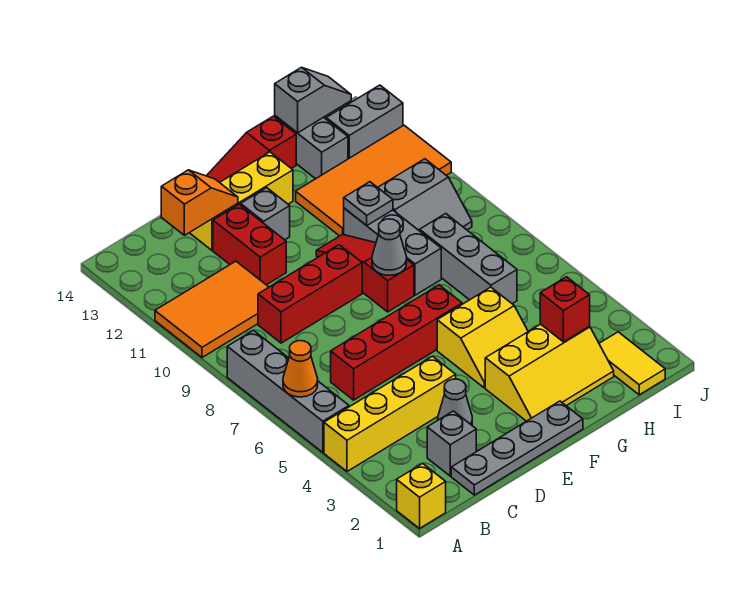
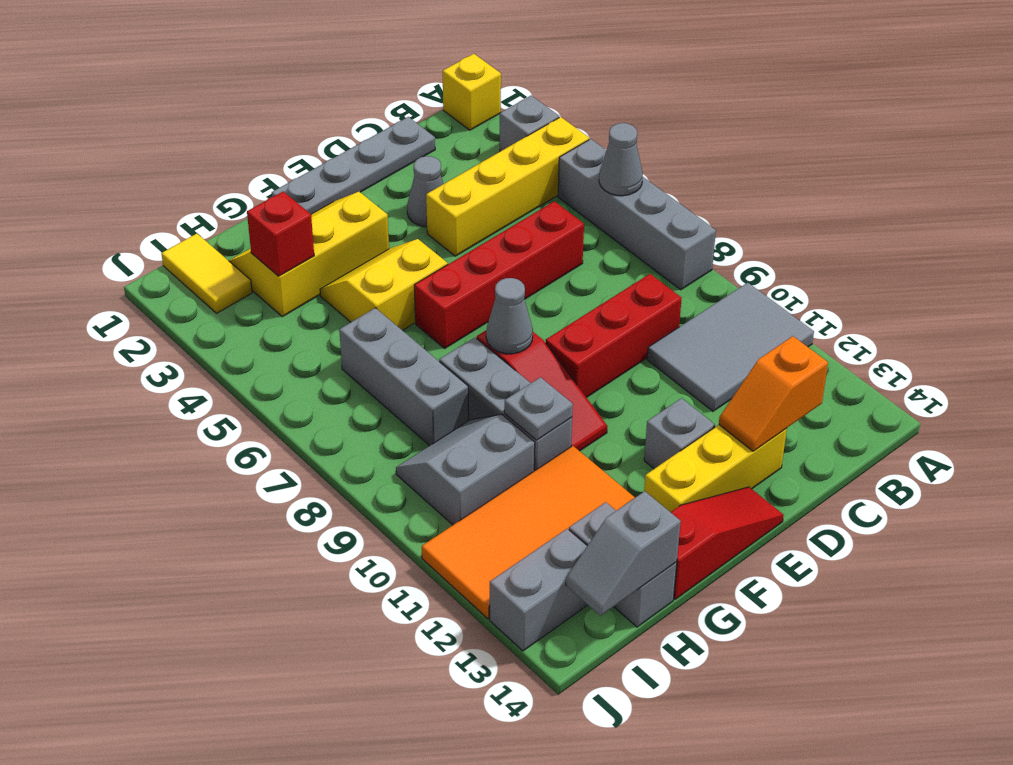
orange cone A6 level 2 -> grey cone A6 level 2
orange tile A10:C11 level 1 -> grey tile A10:C11 level 1
grey brick C2 level 1 -> grey brick A3 level 1
red brick D11:D12 level 1 -> none

